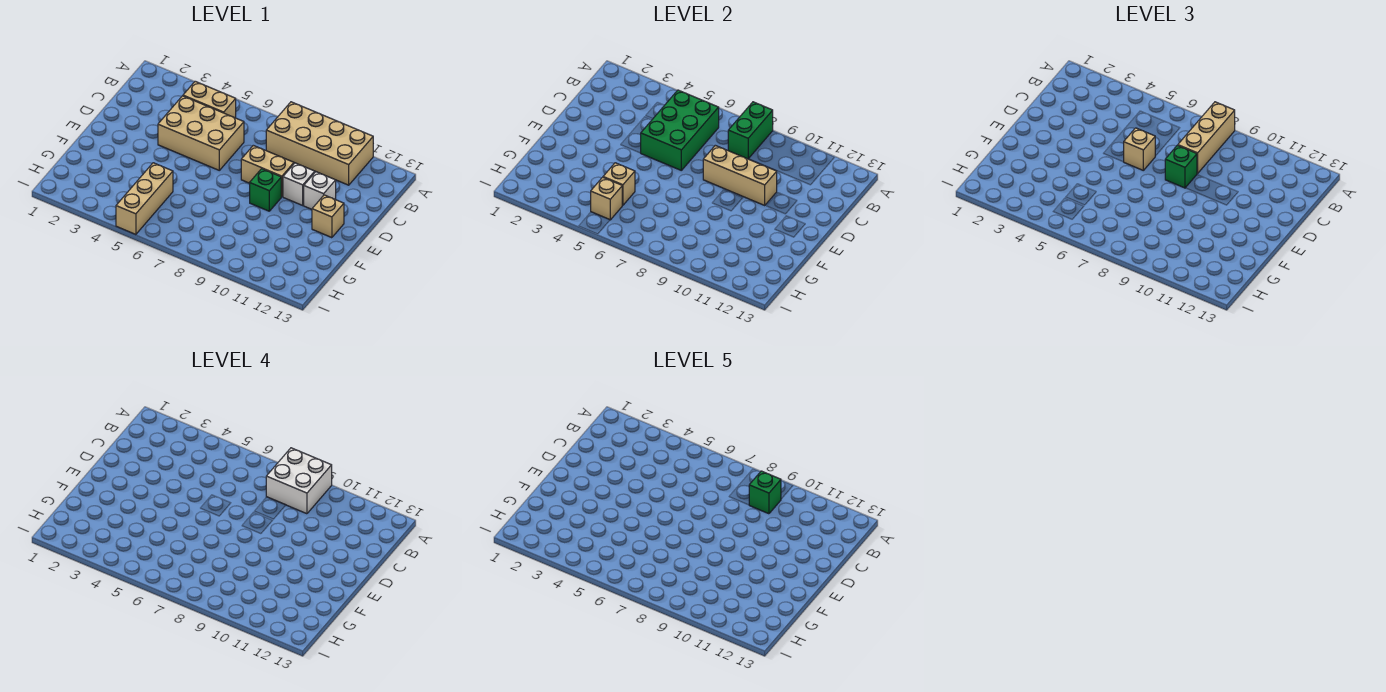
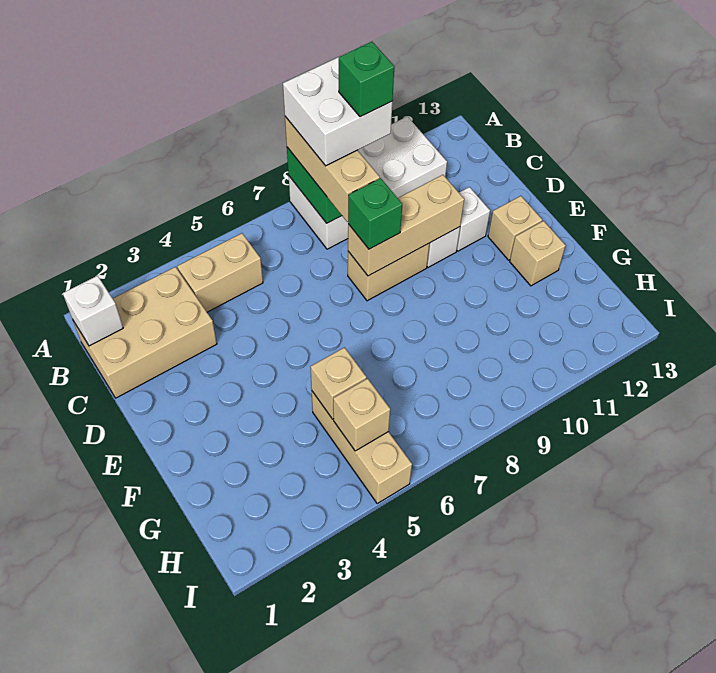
tan brick A8:B11 level 1 -> white brick A8:B11 level 1
none -> white brick B1 level 2
green brick B5:D6 level 2 -> none
tan brick C4:D6 level 1 -> tan brick B1:C3 level 1
tan brick D6 level 3 -> tan brick F12 level 1
green brick E9 level 1 -> none

